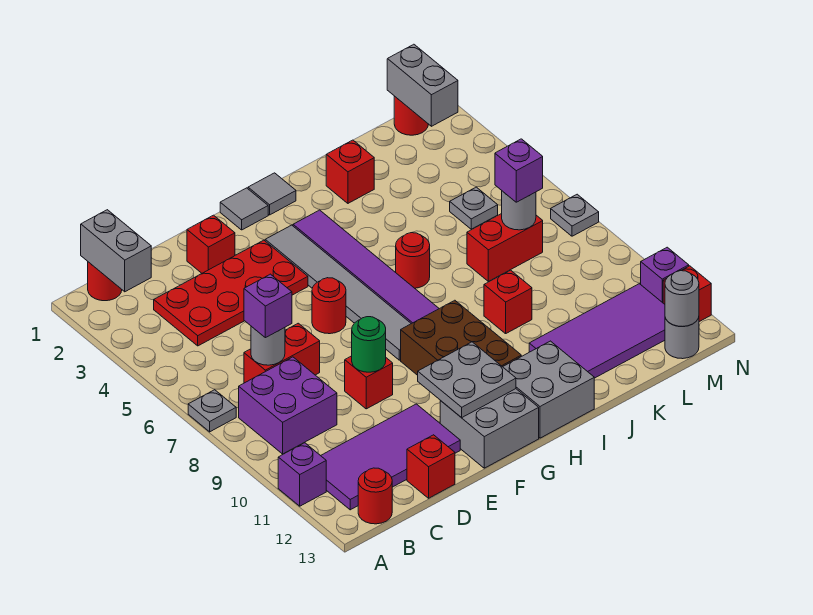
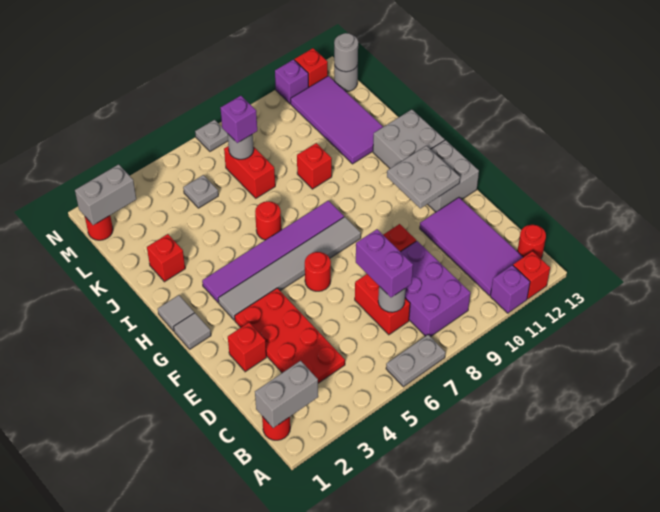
grey plate A7 level 1 -> grey plate A6:A7 level 1
purple brick B8:C9 level 1 -> purple brick B8:D9 level 1
purple brick C7 level 3 -> purple brick C7:D7 level 3
red brick D13 level 1 -> red brick A12 level 1
green round brick E9 level 2 -> none
brown brick G9:H11 level 1 -> none

